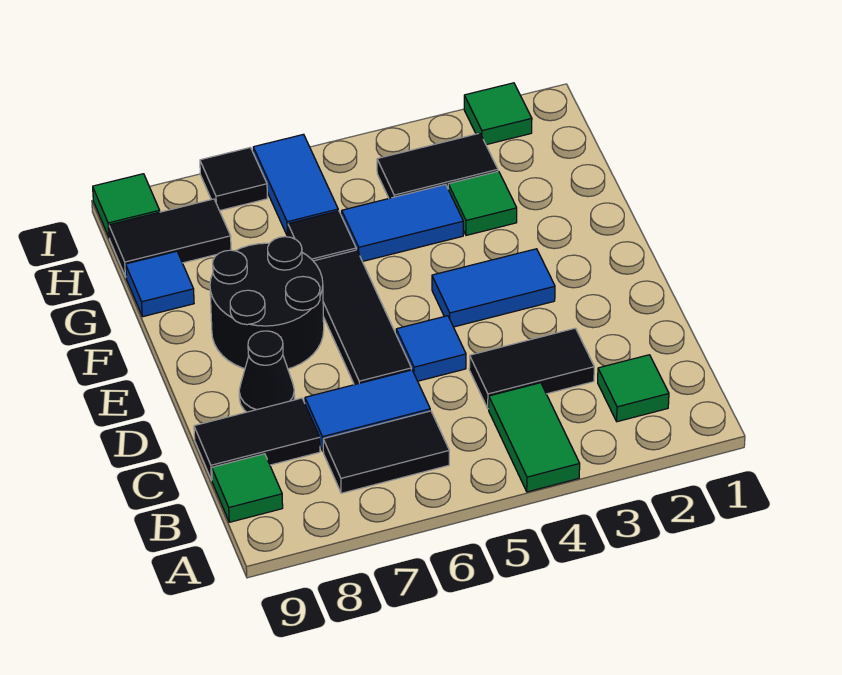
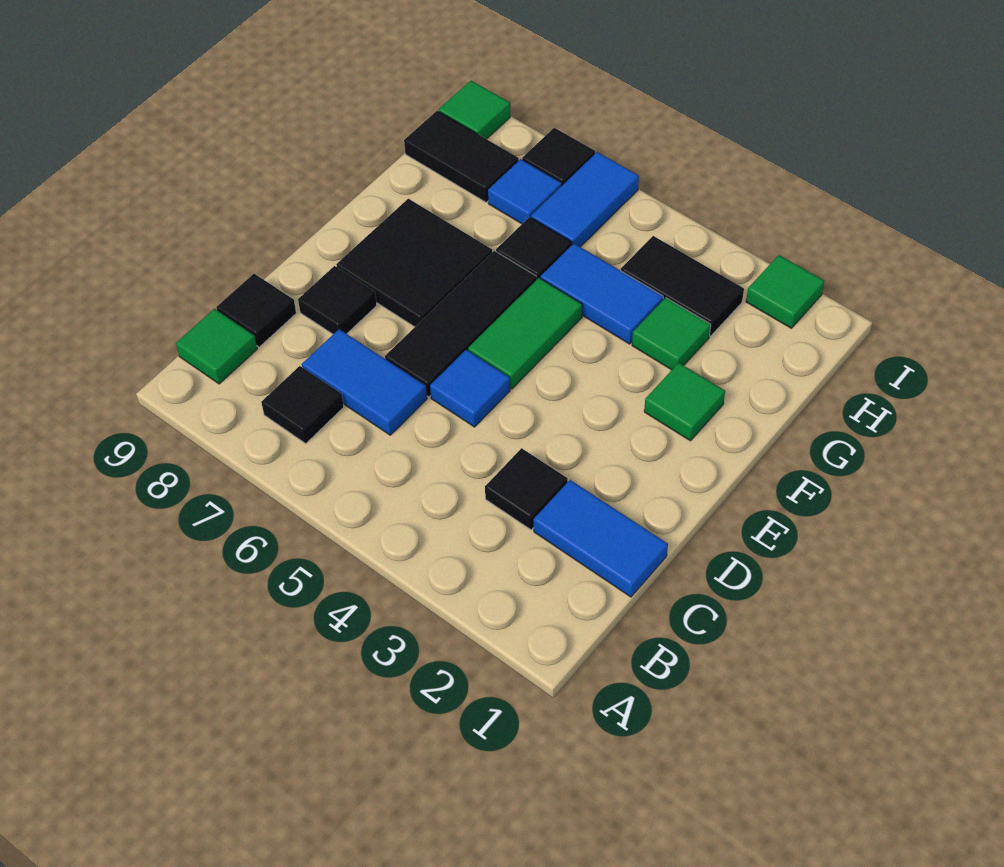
green tile A4:B4 level 1 -> green tile E5:F5 level 1
green tile B2 level 1 -> green tile F2 level 1
black tile B6:B7 level 1 -> black tile B7 level 1
black tile C3:C4 level 1 -> black tile C3 level 1
black tile C8:C9 level 1 -> black tile C9 level 1
black cone D8 level 1 -> black tile D8 level 1
blue tile E3:E4 level 1 -> blue tile C1:C2 level 1
black round brick E7:F8 level 1 -> black tile E7:F8 level 1
blue tile G9 level 1 -> blue tile H7 level 1

